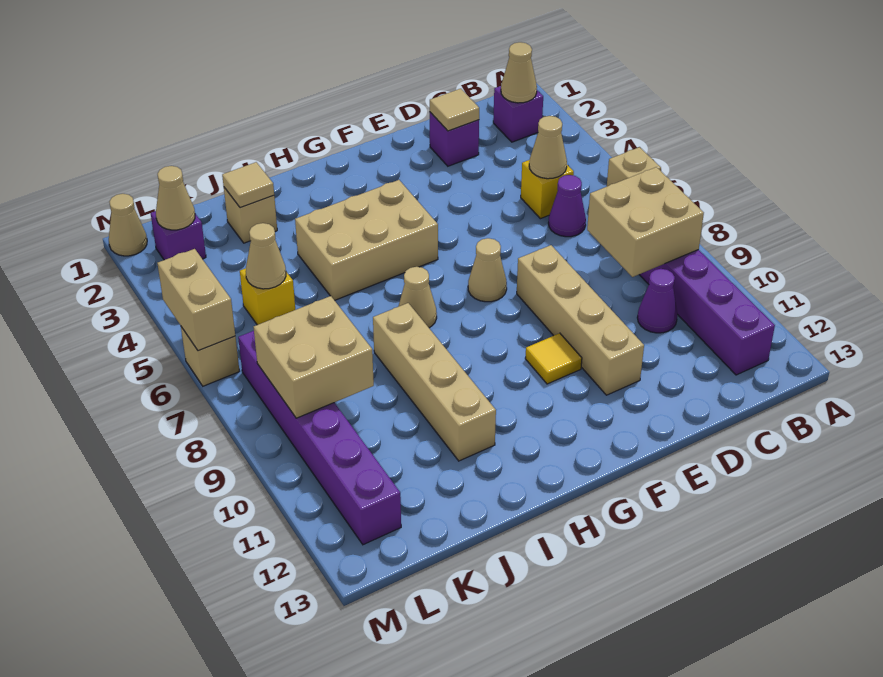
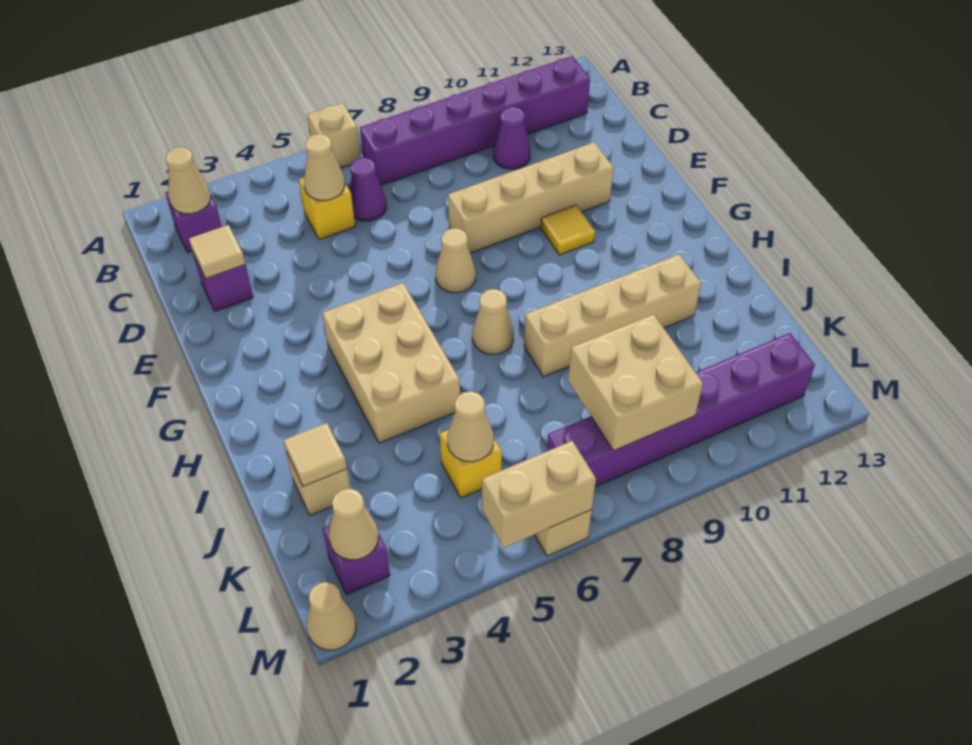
tan brick B8:C9 level 2 -> none

